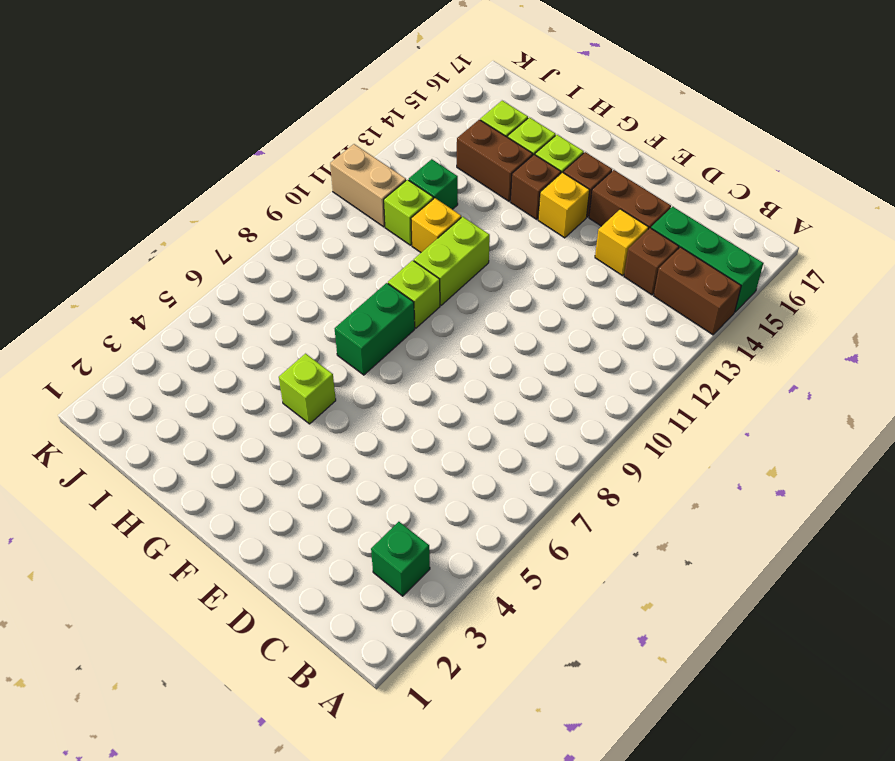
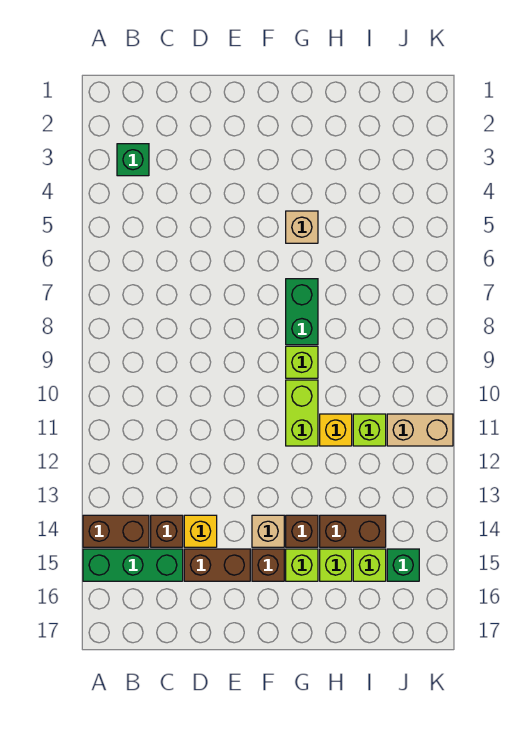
yellow brick F14 level 1 -> tan brick F14 level 1
lime brick G5 level 1 -> tan brick G5 level 1
green brick I12 level 1 -> green brick J15 level 1

